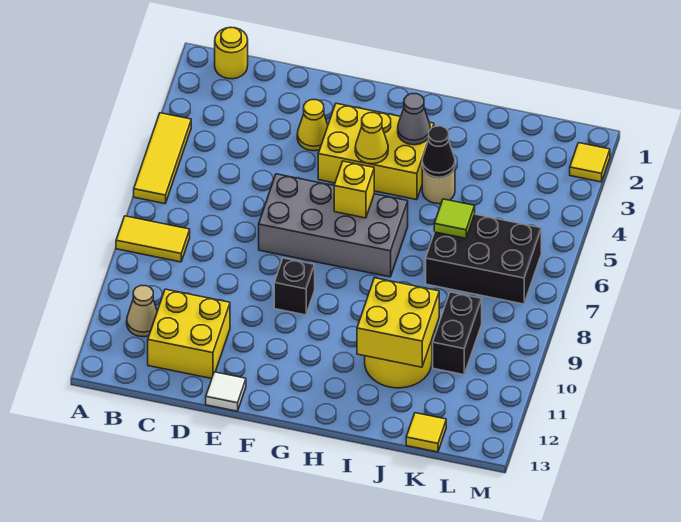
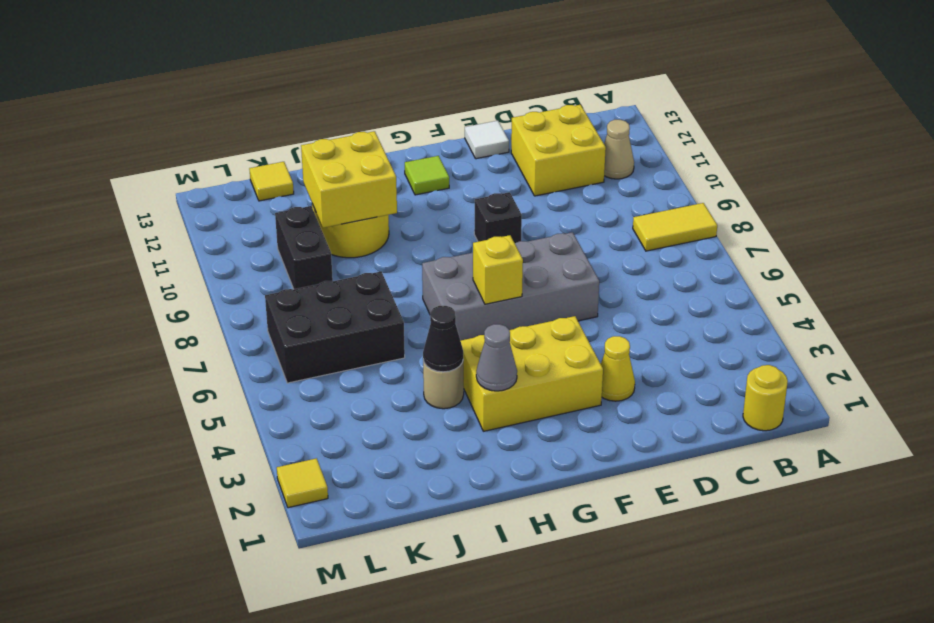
yellow tile A4:A6 level 1 -> none
yellow cone G4 level 2 -> none
lime tile J6 level 2 -> lime tile G12 level 1

